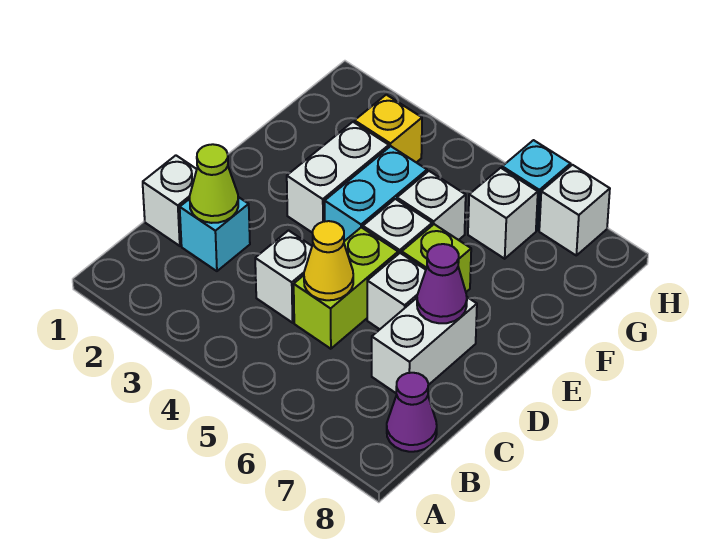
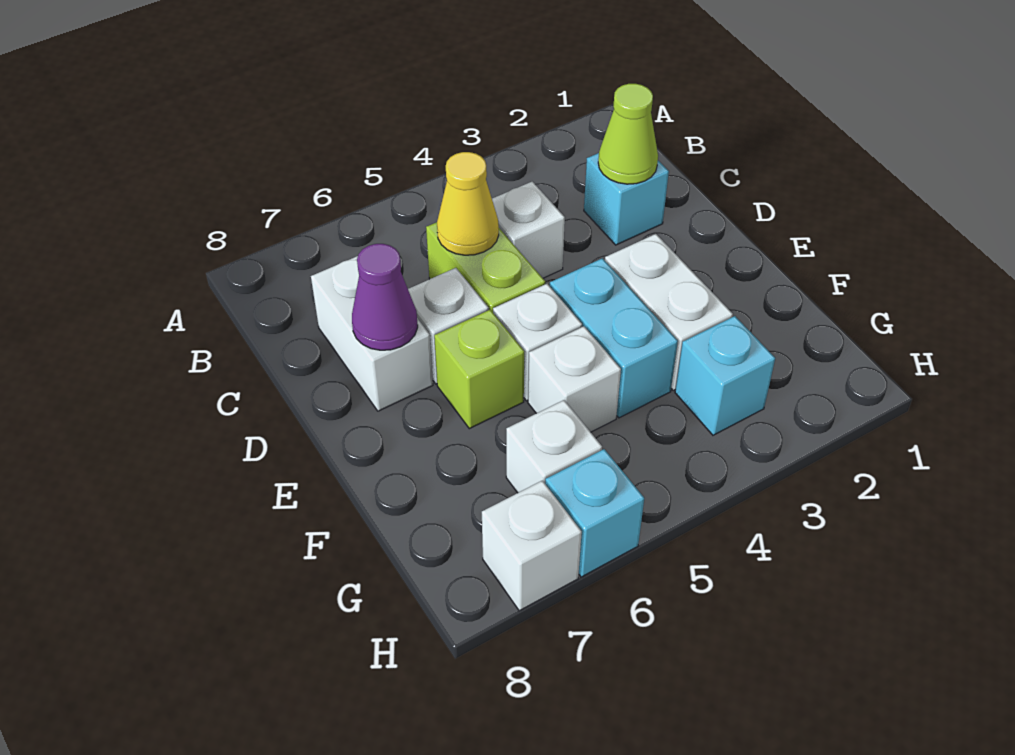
purple cone B8 level 1 -> none
white brick C1 level 1 -> none
yellow brick G3 level 1 -> cyan brick G3 level 1

